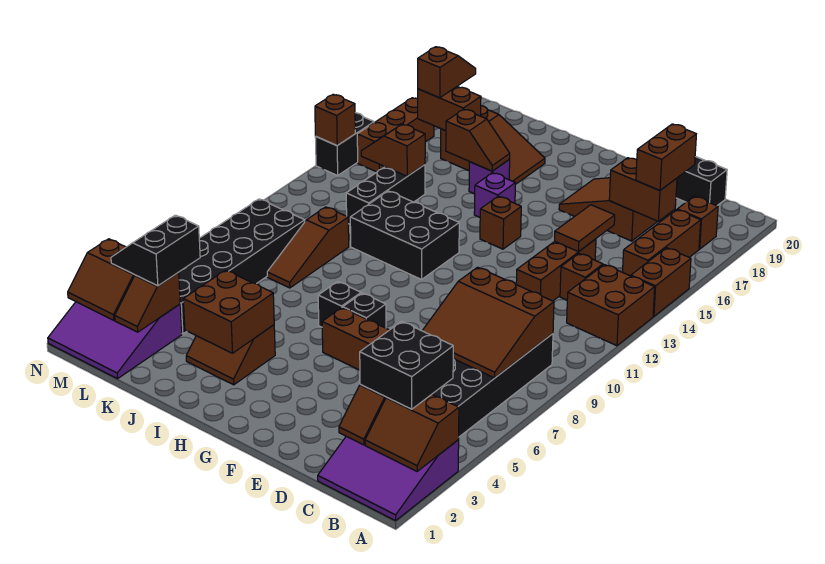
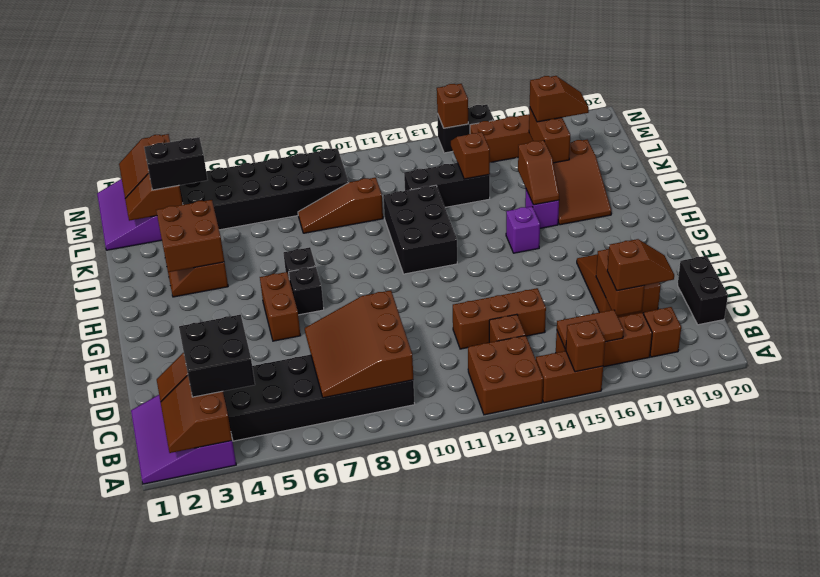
brown brick C17:C18 level 3 -> brown slope C17:C18 level 3 top 17
brown tile D14:D15 level 2 -> brown tile B15:B16 level 2
brown brick G14 level 1 -> brown brick A15 level 2

